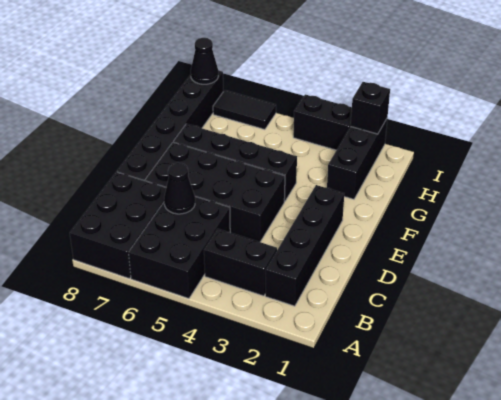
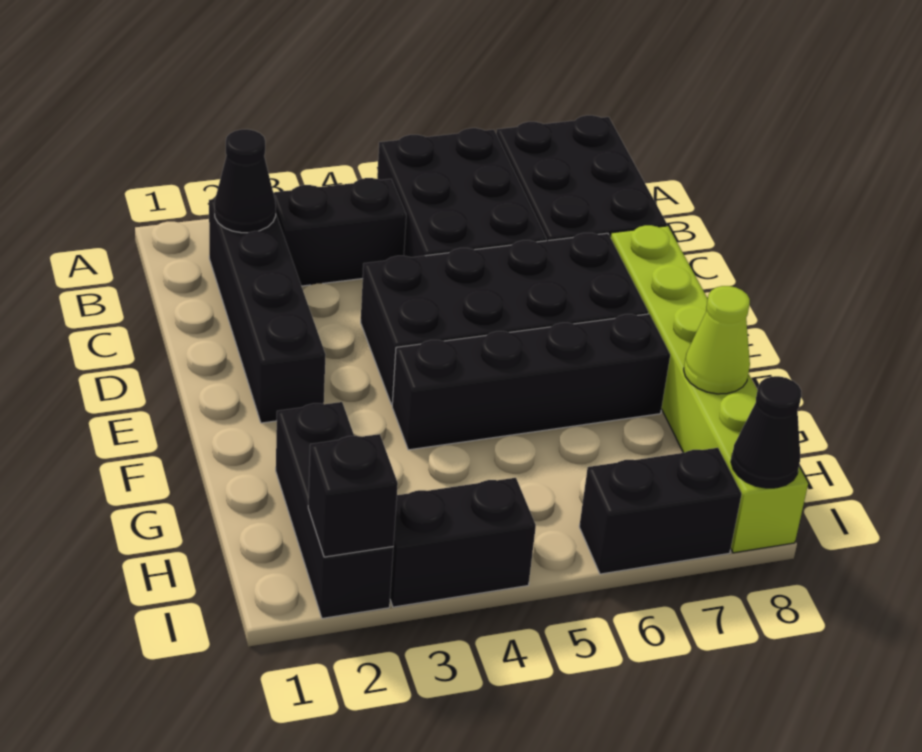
black cone C6 level 2 -> black cone B2 level 2
black brick D8:I8 level 1 -> lime brick D8:I8 level 1
none -> lime cone G8 level 2
black tile I6:I7 level 1 -> black brick I6:I7 level 1

